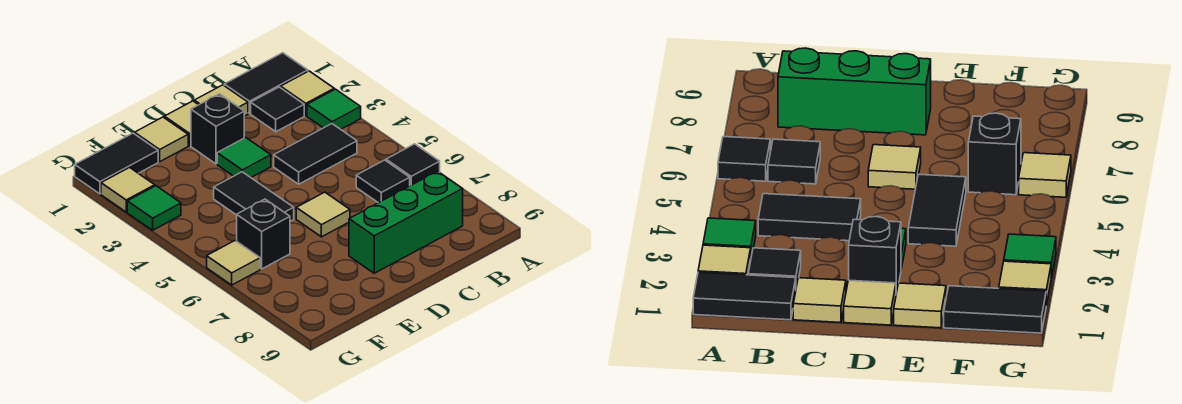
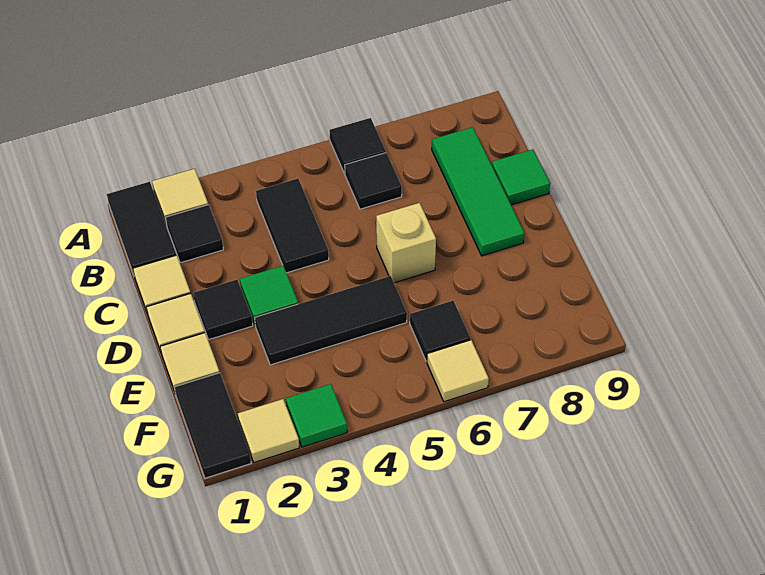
green tile A3 level 1 -> green tile C9 level 1
green brick B8:D8 level 1 -> green tile B8:D8 level 1
black brick D2 level 1 -> black tile D2 level 1
tan tile D6 level 1 -> tan brick D6 level 1
black tile E4:E5 level 1 -> black tile E3:E5 level 1
black brick F6 level 1 -> black tile F6 level 1

